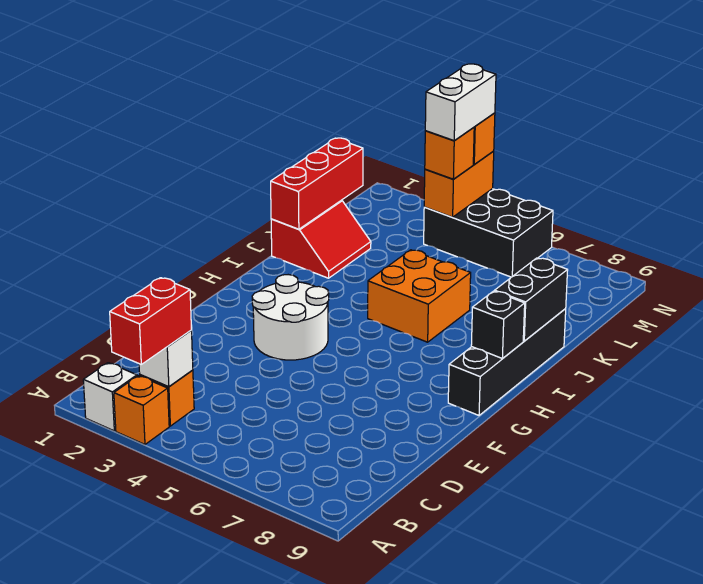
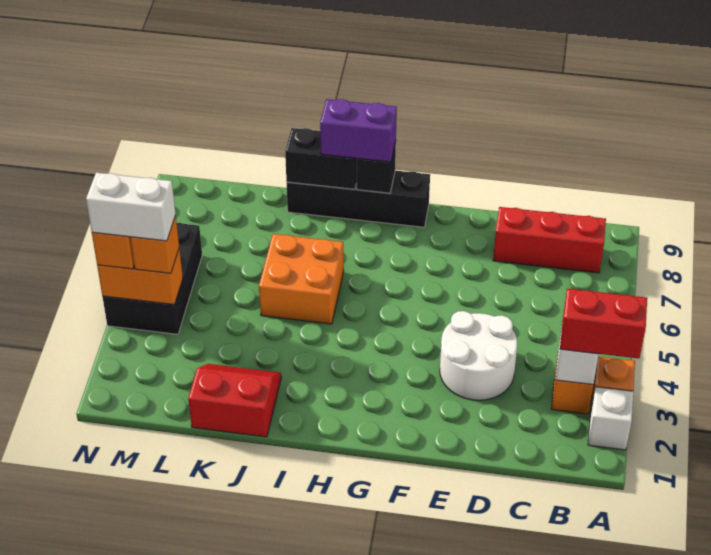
white round brick F3:G4 level 1 -> white round brick D3:E4 level 1
none -> purple brick H9:I9 level 3
red brick J1:L1 level 2 -> red brick B8:D8 level 1

